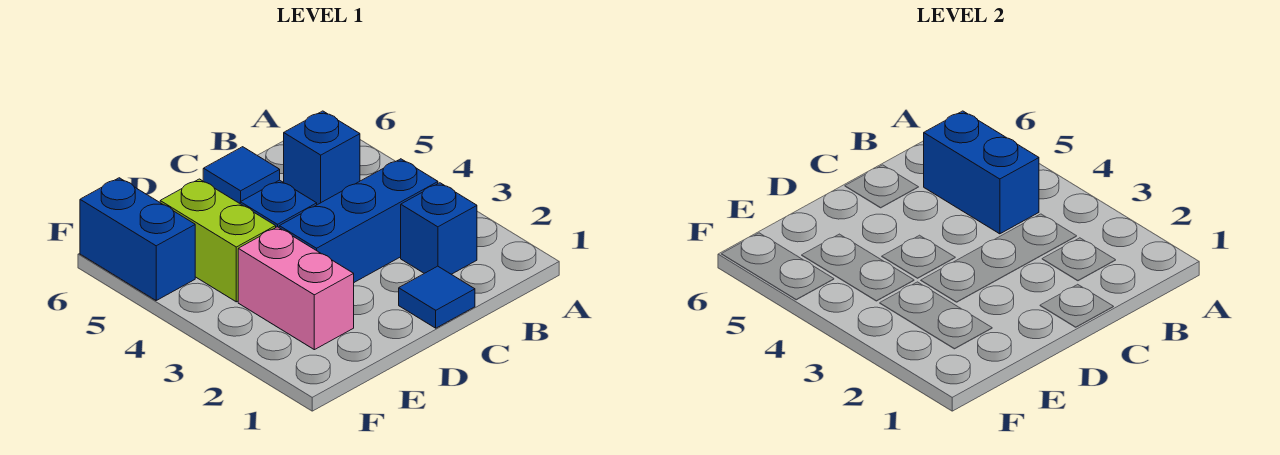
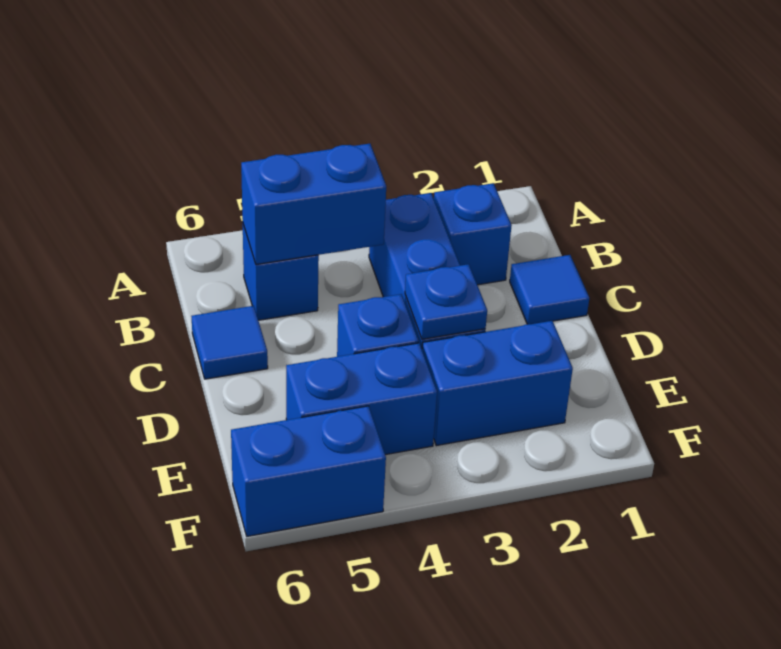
none -> blue plate D3 level 2
pink brick E2:E3 level 1 -> blue brick E2:E3 level 1
lime brick E4:E5 level 1 -> blue brick E4:E5 level 1

